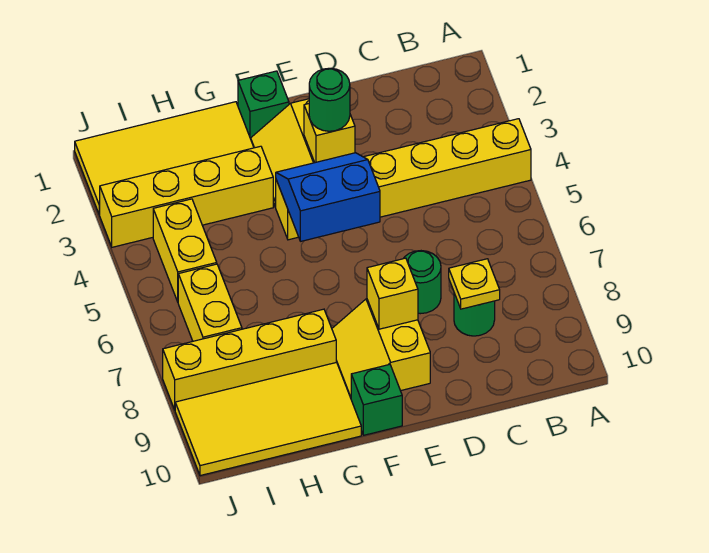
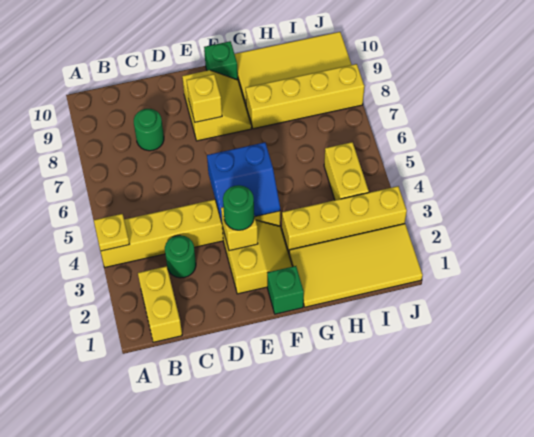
yellow plate C8 level 2 -> yellow plate A4 level 2
green round brick D7 level 1 -> green round brick C3 level 1
yellow brick I6:I7 level 1 -> yellow brick B1:B2 level 1

